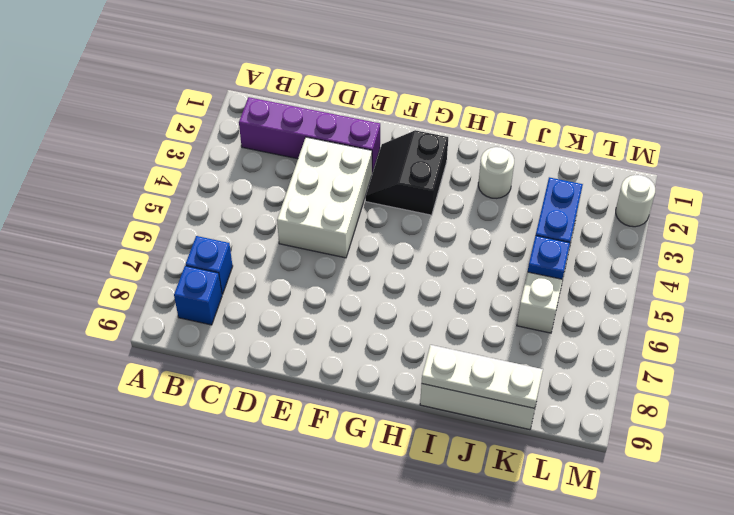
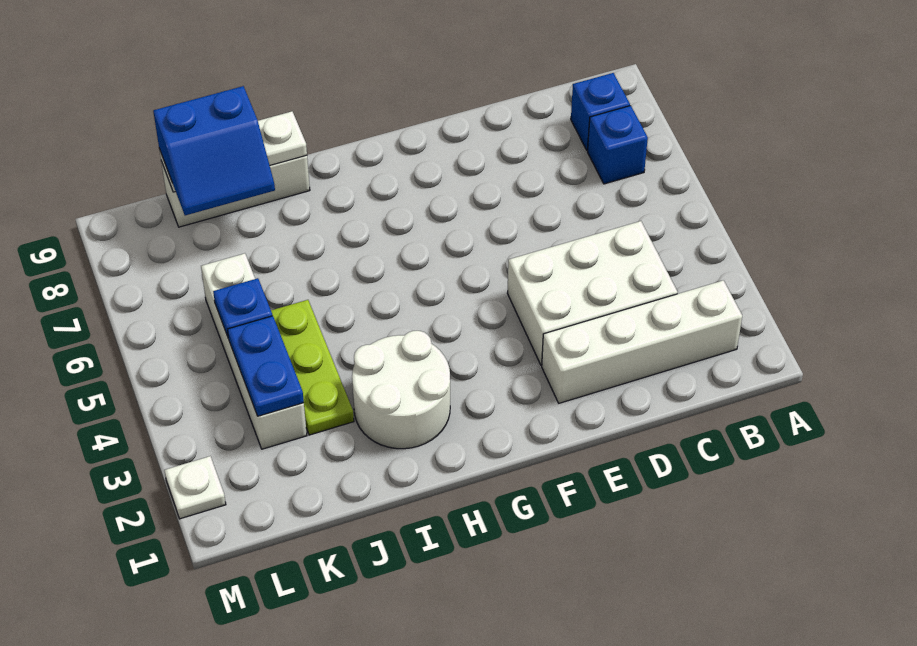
purple brick B2:E2 level 1 -> white brick B2:E2 level 1
white brick D3:E5 level 1 -> white brick C3:E4 level 1
black slope F2:G3 level 1 top G -> none
white round brick I2 level 1 -> white round brick H2:I3 level 1
none -> lime plate J3:J5 level 1
none -> blue slope J8:K9 level 3 top 9
white round brick M2 level 1 -> white plate M2 level 1

